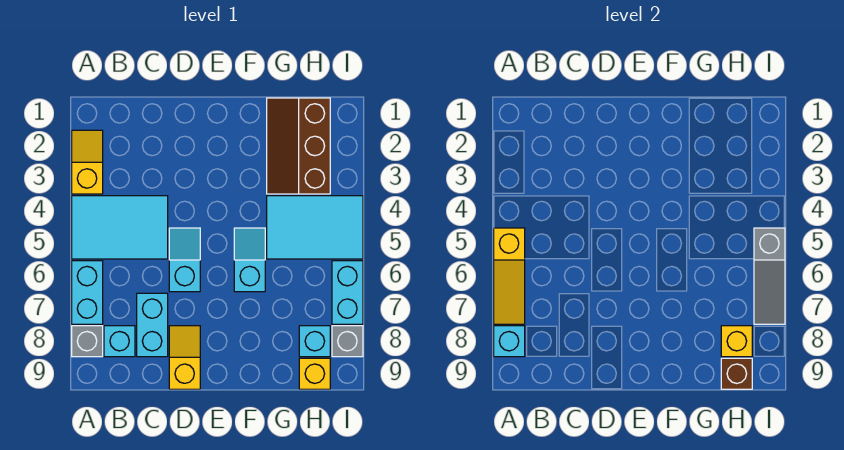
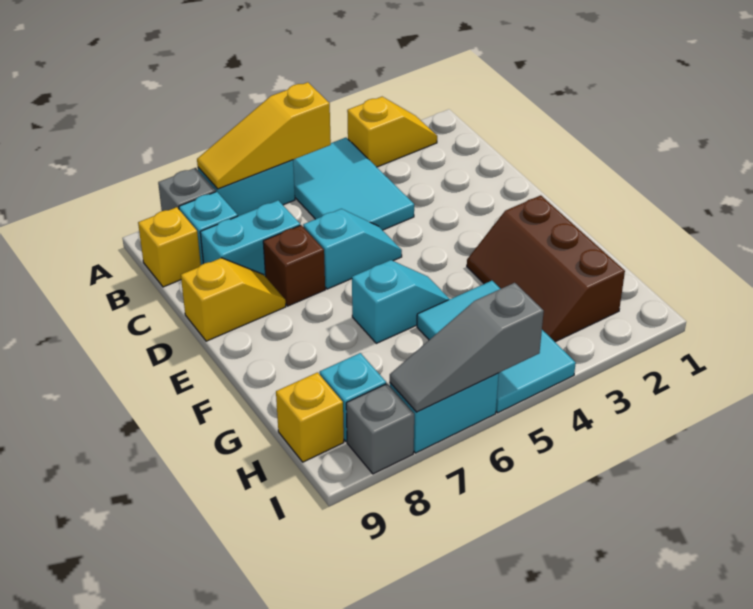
cyan brick A8 level 2 -> none
brown slope G1:H3 level 1 top H -> brown slope F2:H3 level 1 top 2
yellow brick H8 level 2 -> yellow brick B9 level 1
brown brick H9 level 2 -> brown brick D7 level 1

